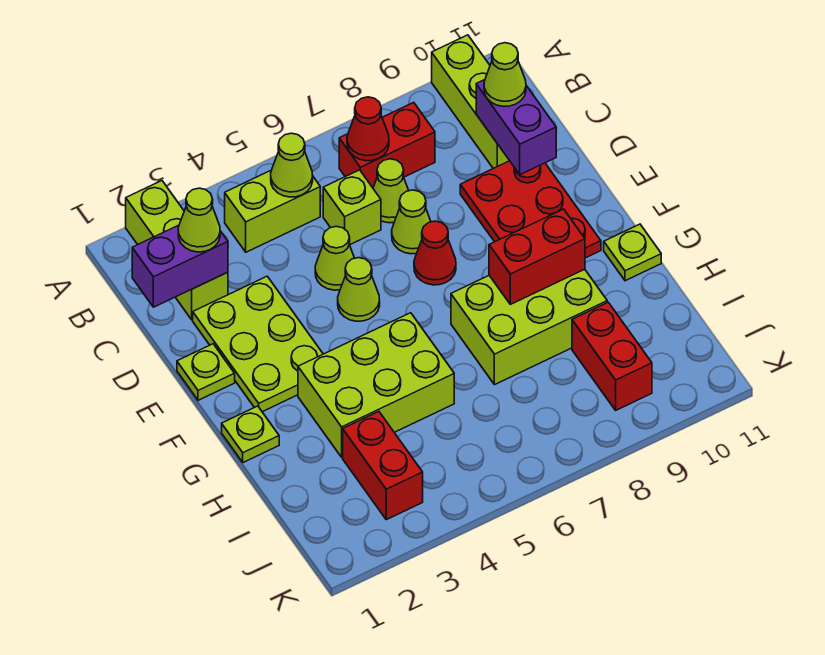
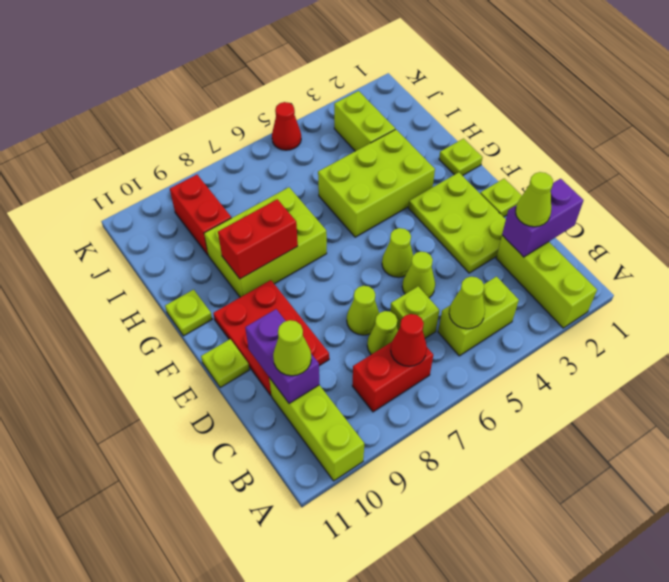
red cone E7 level 1 -> red cone K5 level 1
none -> lime plate E11 level 1
red brick I3:J3 level 1 -> lime brick I3:J3 level 1

